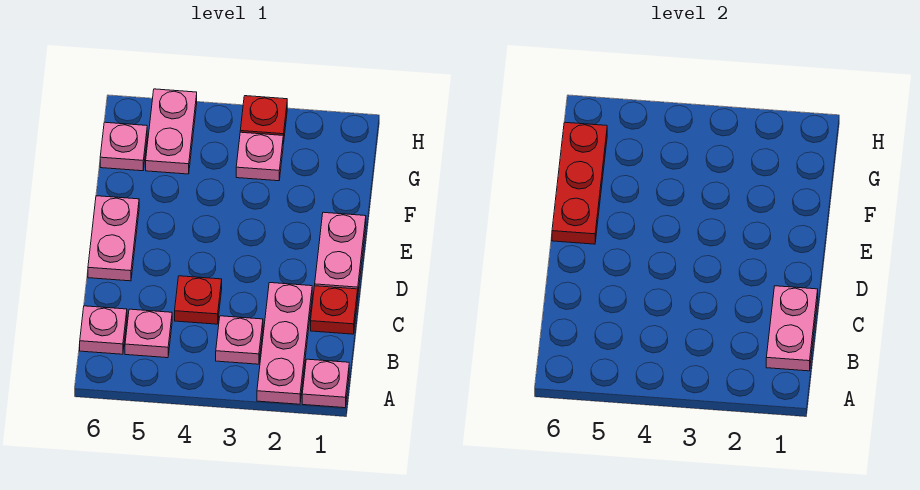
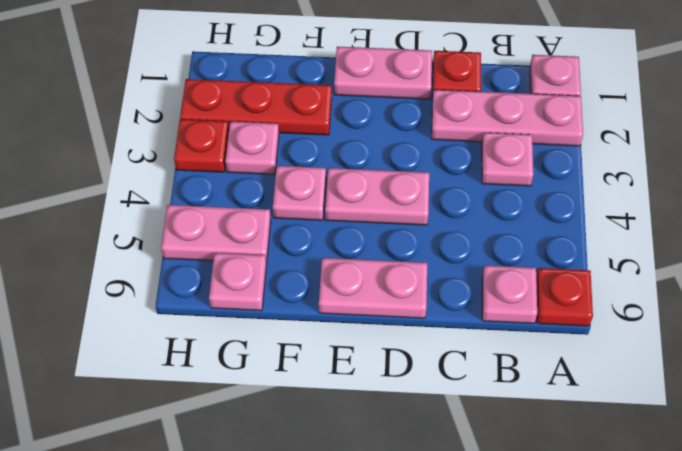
pink plate B1:C1 level 2 -> pink plate D4:E4 level 1
pink plate B5 level 1 -> pink plate F4 level 1
red plate C4 level 1 -> red plate A6 level 1
red plate E6:G6 level 2 -> red plate F2:H2 level 1

